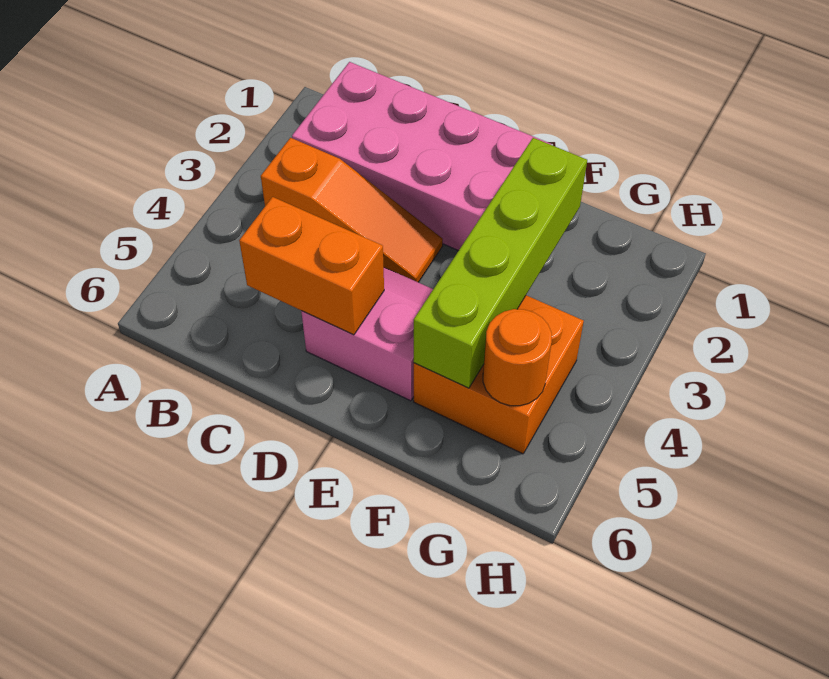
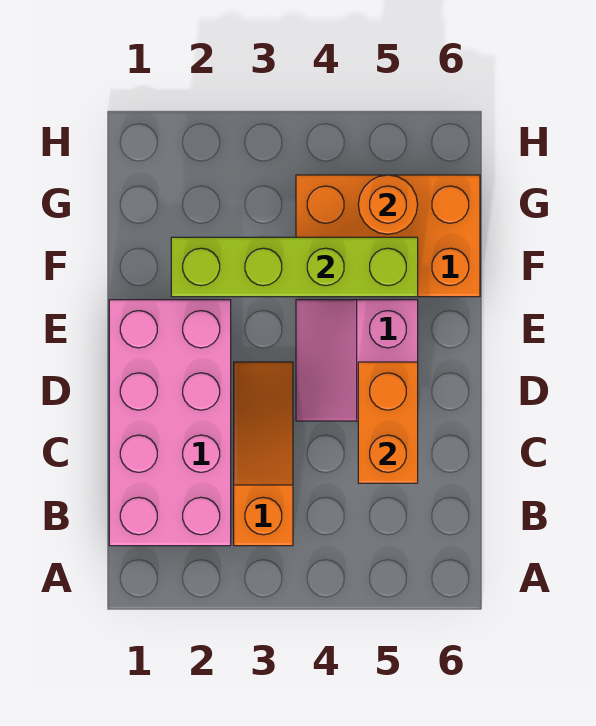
orange brick F4:G5 level 1 -> orange brick F4:G6 level 1

